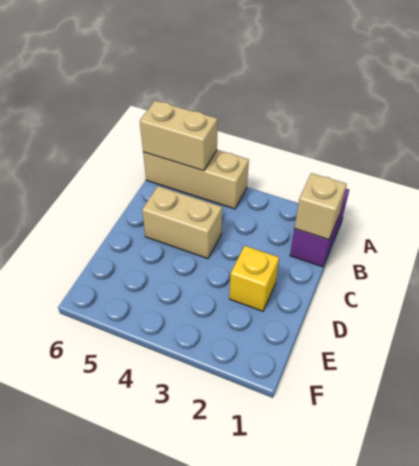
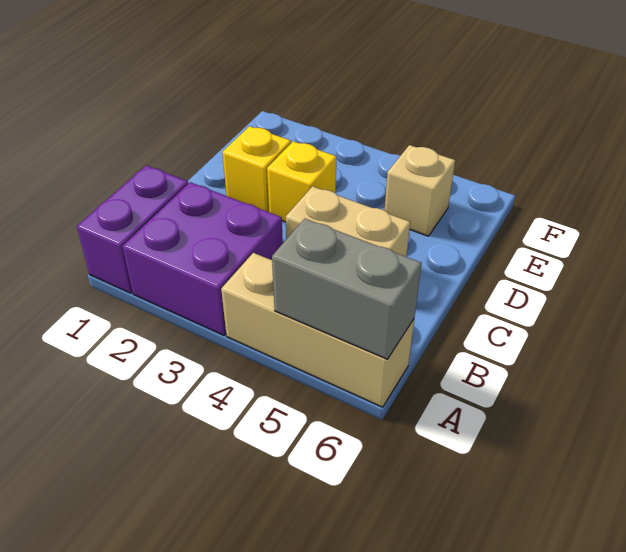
none -> purple brick A2:B3 level 1
tan brick A5:A6 level 2 -> grey brick A5:A6 level 2
tan brick B1 level 2 -> tan brick E5 level 1
none -> yellow brick D3 level 1

